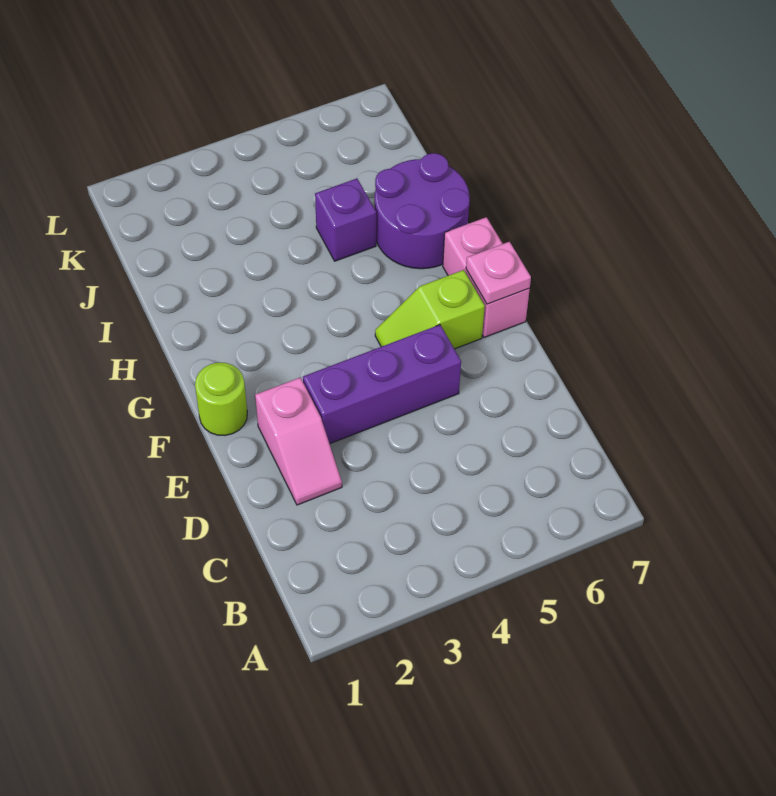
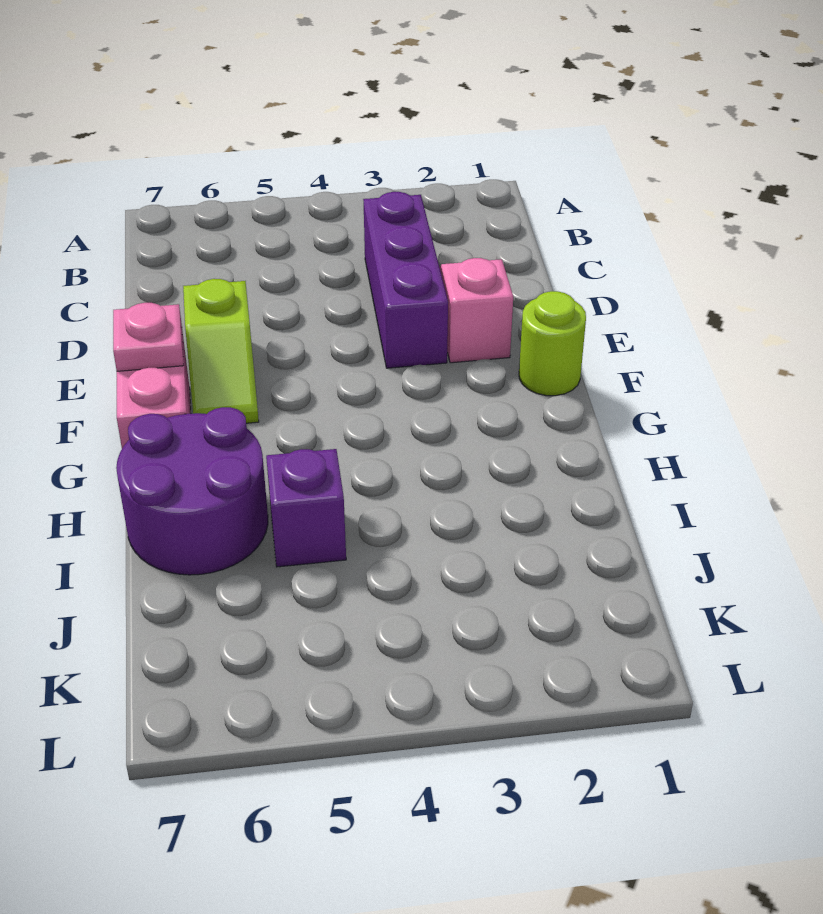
purple brick E3:E5 level 1 -> purple brick C3:E3 level 1
lime slope F5:F6 level 1 top 6 -> lime slope E6:F6 level 1 top E

